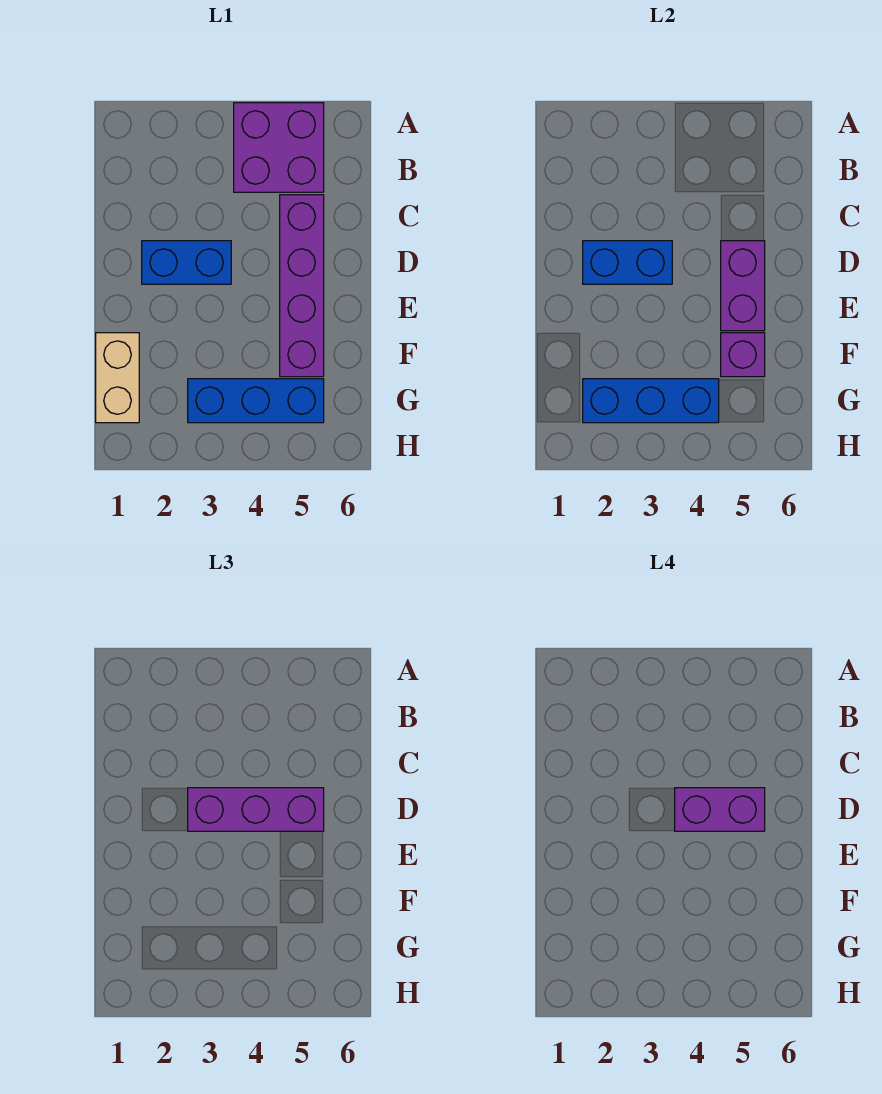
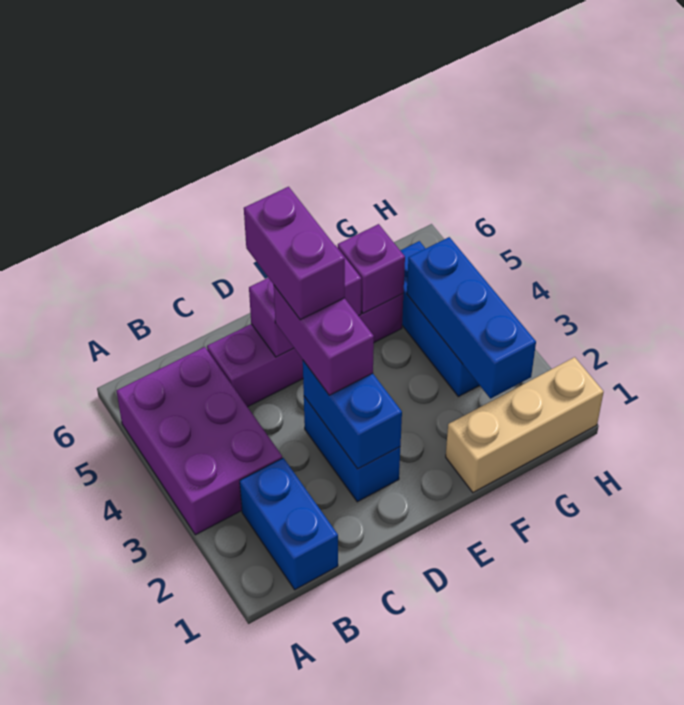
purple brick A4:B5 level 1 -> purple brick A3:B5 level 1
none -> blue brick B1:B2 level 1
purple brick D3:D5 level 3 -> purple brick D3:D4 level 3
tan brick F1:G1 level 1 -> tan brick F1:H1 level 1

